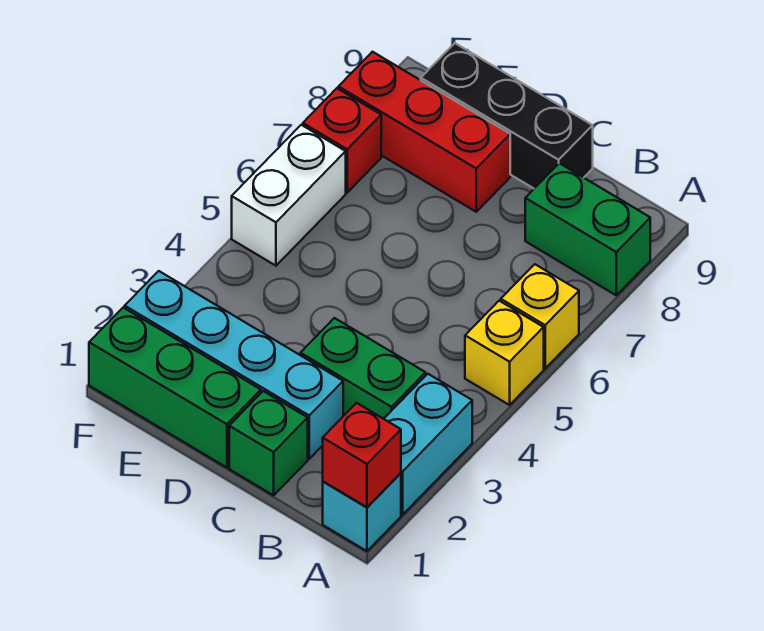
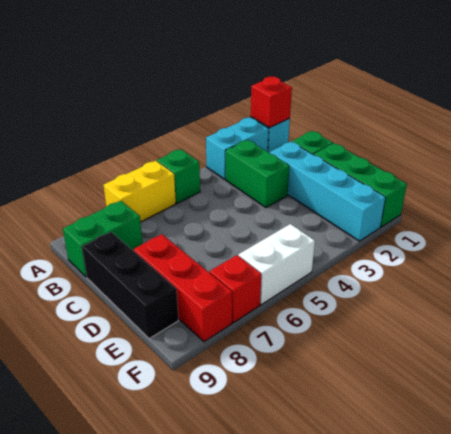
yellow brick A5 level 1 -> green brick A5 level 1
yellow brick A6 level 1 -> yellow brick A6:A7 level 1
green brick A8:B8 level 1 -> green brick B8:B9 level 1

